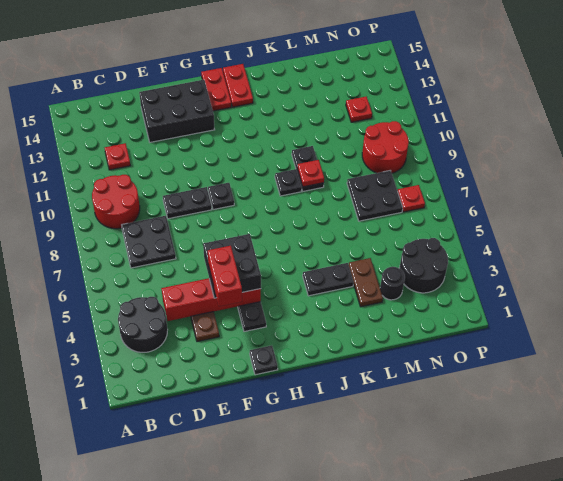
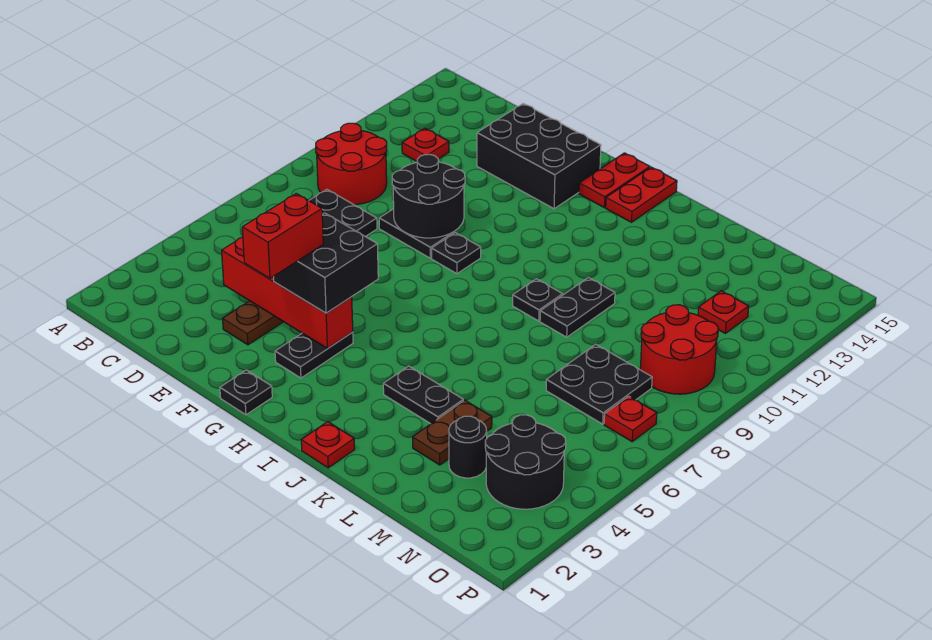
black round brick B3:C4 level 1 -> black round brick E9:F10 level 2
red plate K9 level 2 -> red plate J1 level 1

